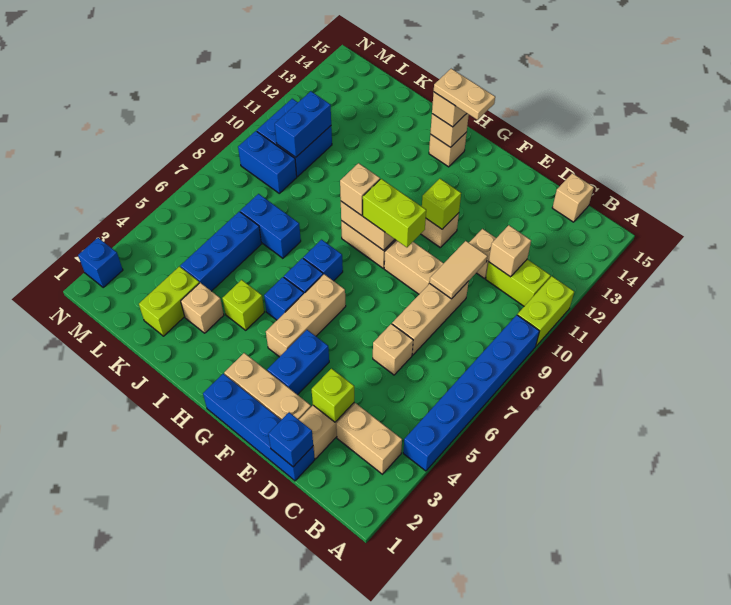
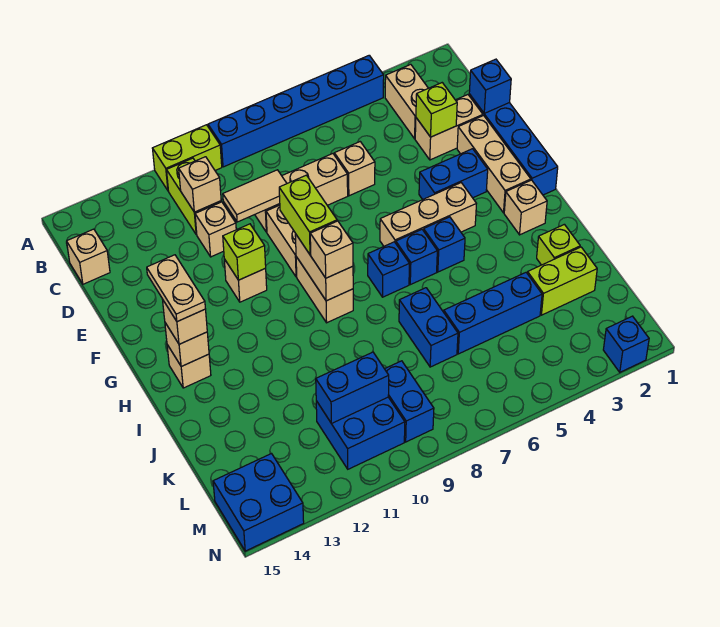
lime brick I4 level 1 -> lime brick J2 level 1
tan brick J3 level 1 -> tan brick H2 level 1
none -> blue brick M14:N15 level 1

